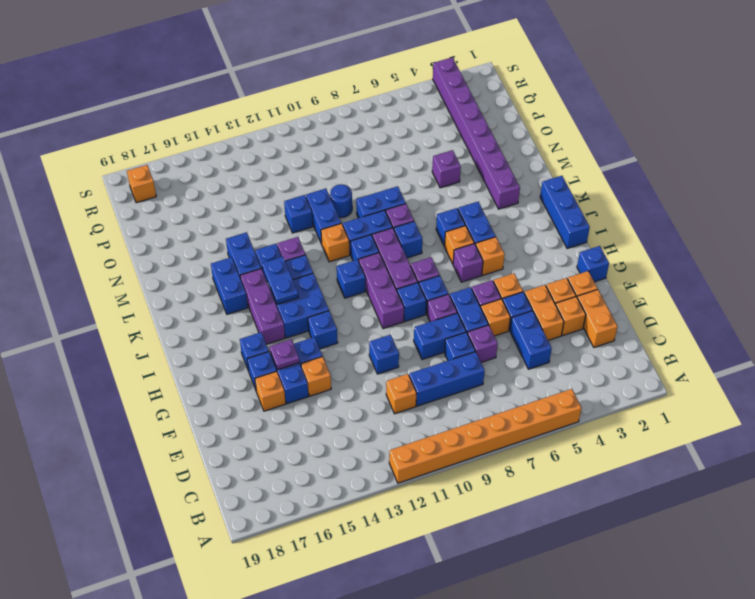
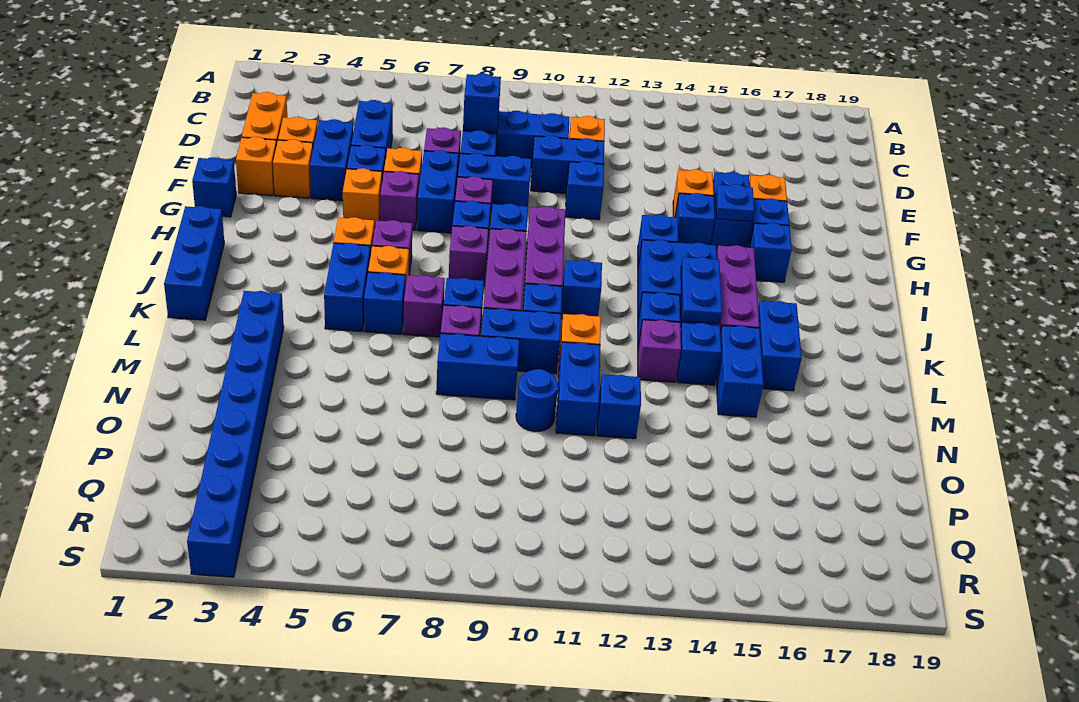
orange brick A5:A12 level 1 -> none
none -> blue brick D8 level 2
orange brick E4:F4 level 1 -> blue brick E4:F4 level 1
none -> blue brick E10:E11 level 1
purple plate G15 level 2 -> blue plate G15 level 2
purple brick L3:S3 level 1 -> blue brick L3:S3 level 1
purple brick N5 level 1 -> purple brick K7 level 1
orange brick R18 level 1 -> none

